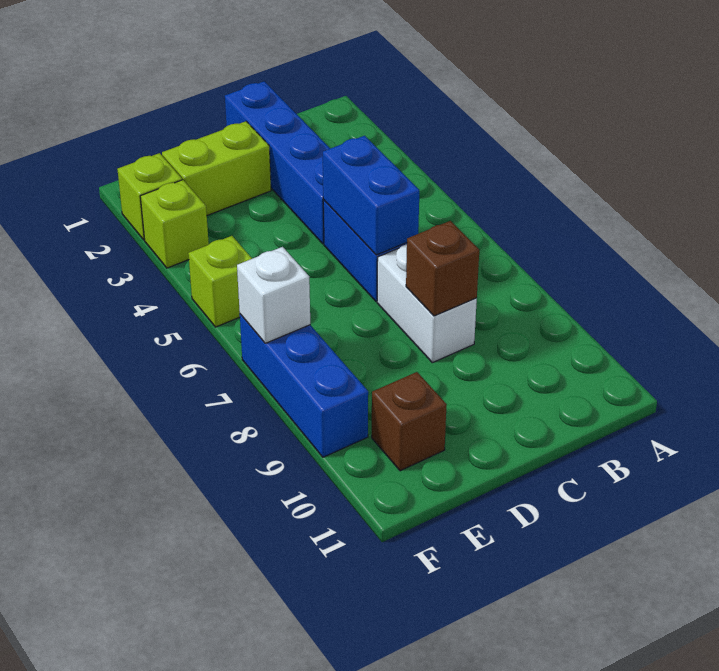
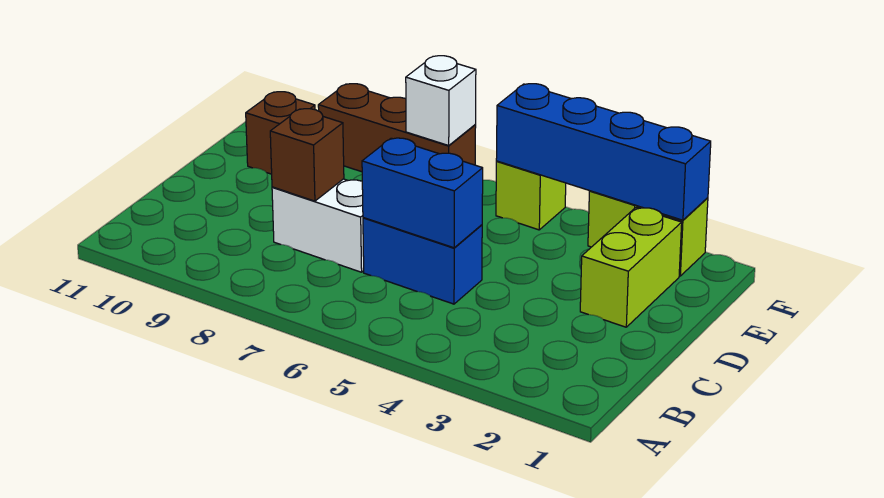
blue brick C1:C4 level 1 -> blue brick F2:F5 level 2
blue brick F7:F9 level 1 -> brown brick F7:F9 level 1

